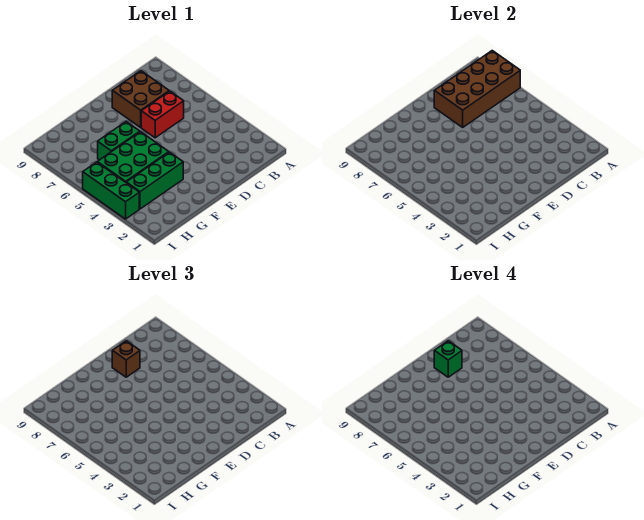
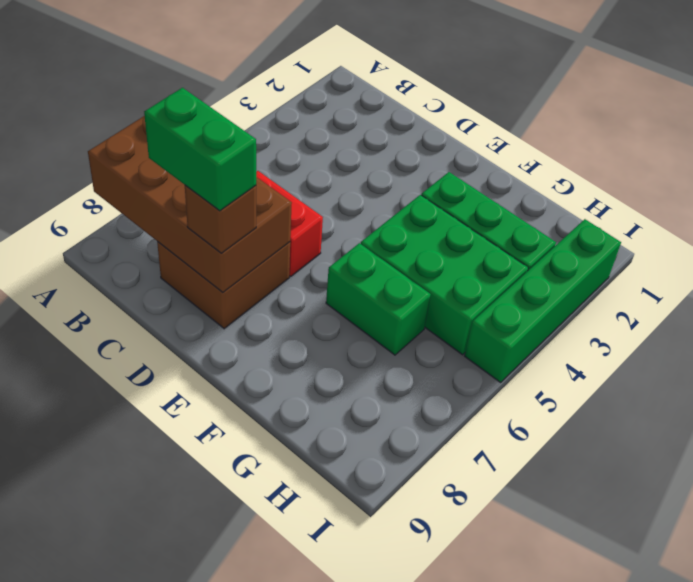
green brick D8 level 4 -> green brick C8:D8 level 4
green brick I3:I5 level 1 -> green brick I2:I5 level 1

